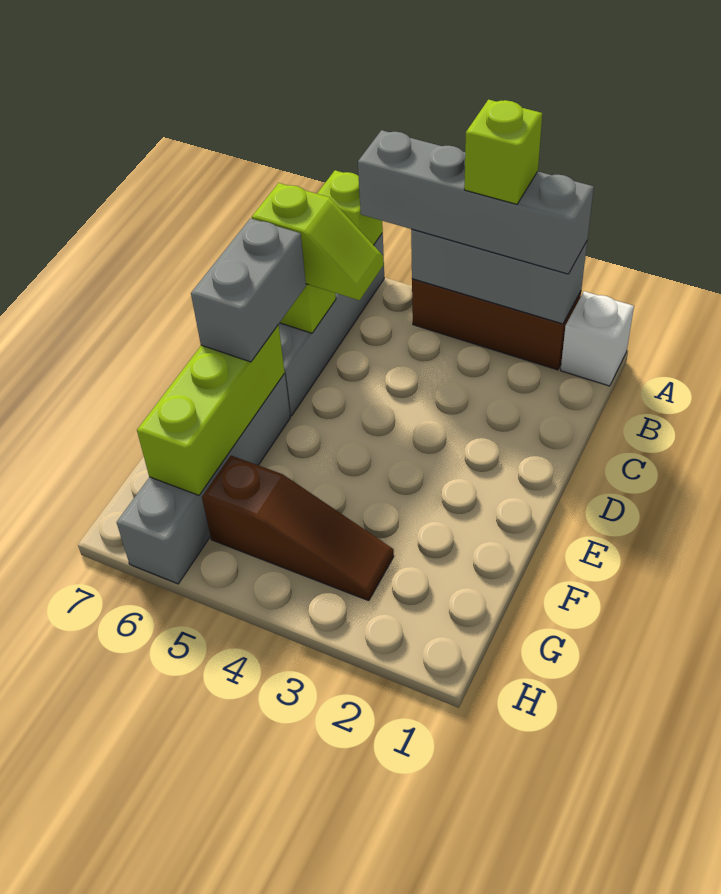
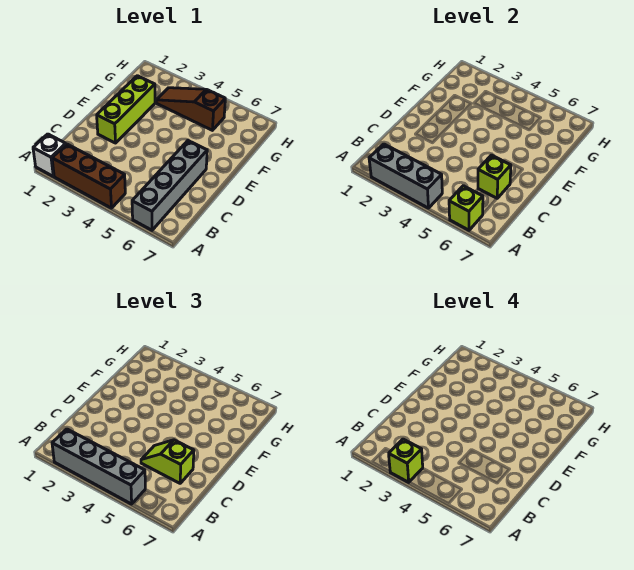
grey brick D6:E6 level 3 -> none
grey brick E6:H6 level 1 -> none
lime brick E6:G6 level 2 -> lime brick D2:F2 level 1

